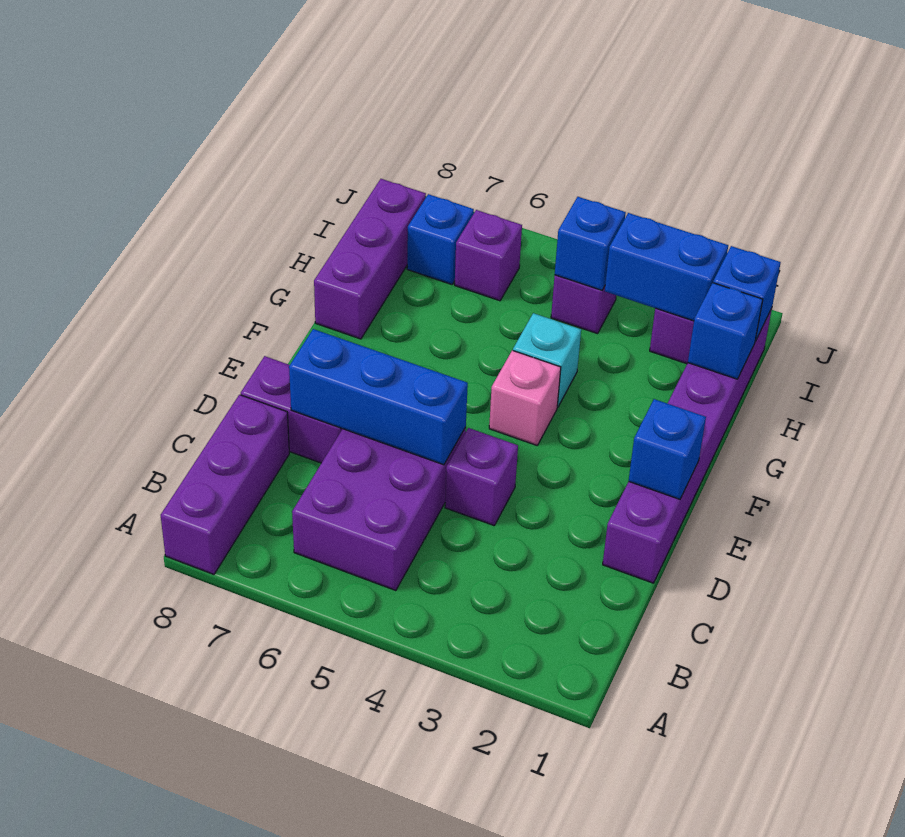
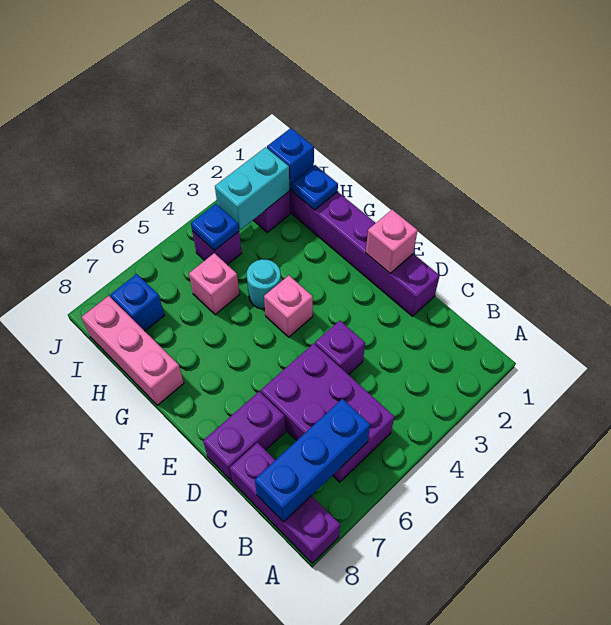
blue brick D5:D7 level 2 -> blue brick B6:B8 level 2
blue brick E1 level 2 -> pink brick E1 level 2
cyan brick G4 level 1 -> cyan round brick G4 level 1
purple brick G8:I8 level 1 -> pink brick G8:I8 level 1
blue brick H1 level 2 -> blue plate H1 level 2
none -> pink brick H5 level 1
blue brick I2:I3 level 2 -> cyan brick I2:I3 level 2
blue brick I4 level 2 -> blue plate I4 level 2
purple brick I6 level 1 -> none

